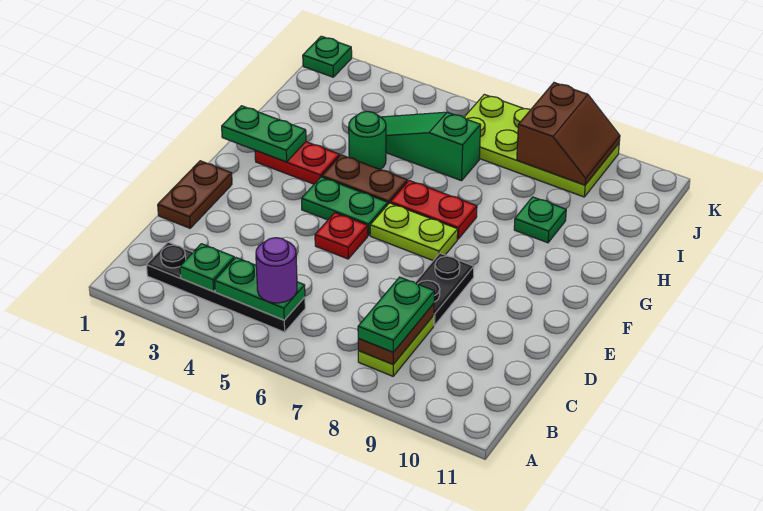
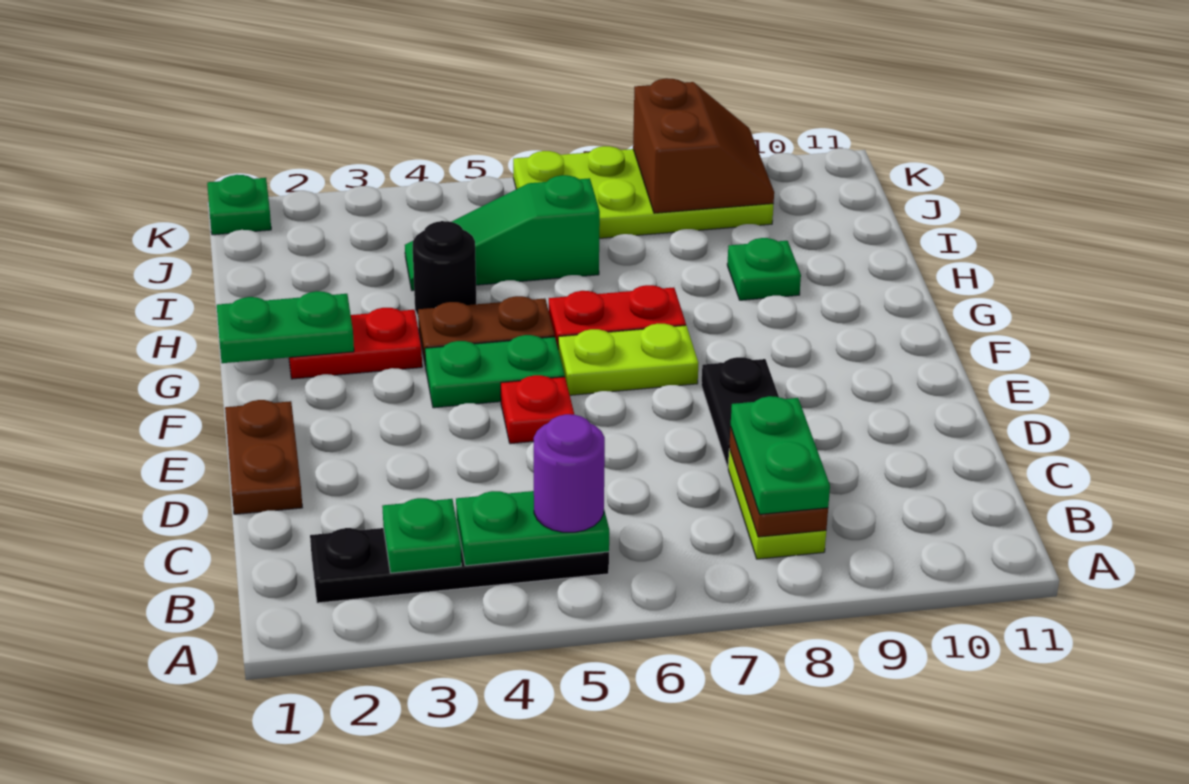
green round brick H4 level 1 -> black round brick H4 level 1

